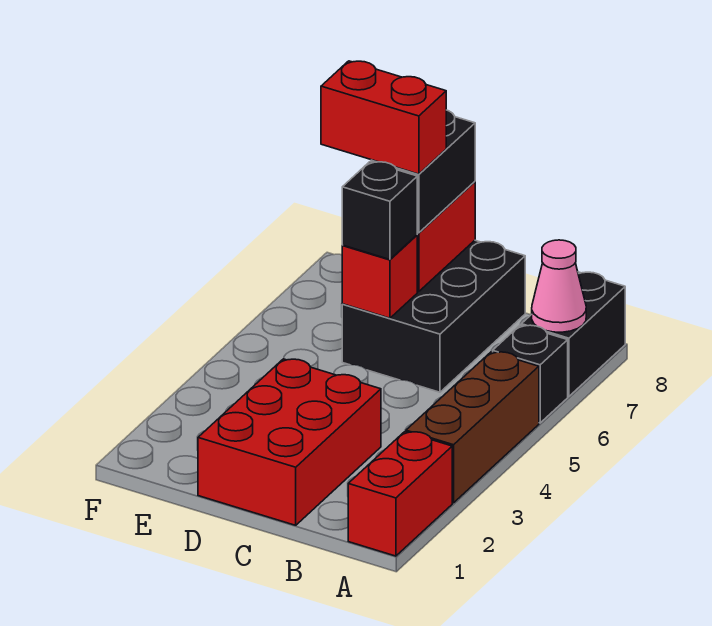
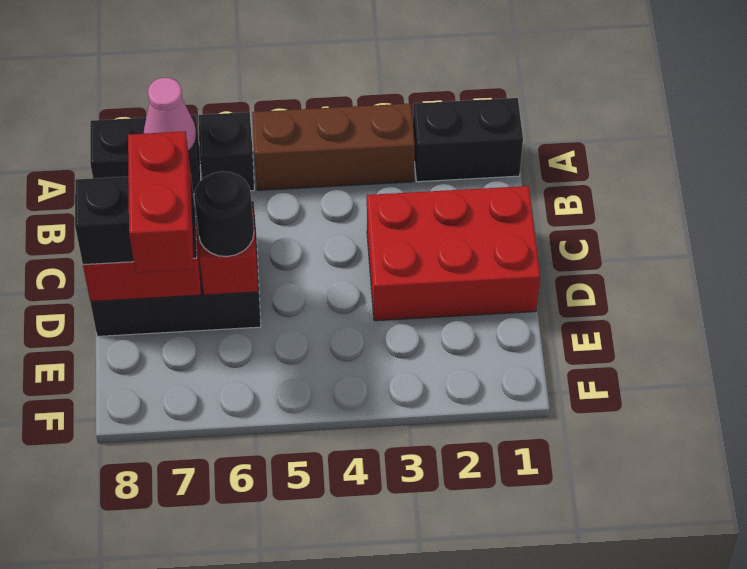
red brick A1:A2 level 1 -> black brick A1:A2 level 1
black brick D6 level 3 -> black round brick D6 level 3

